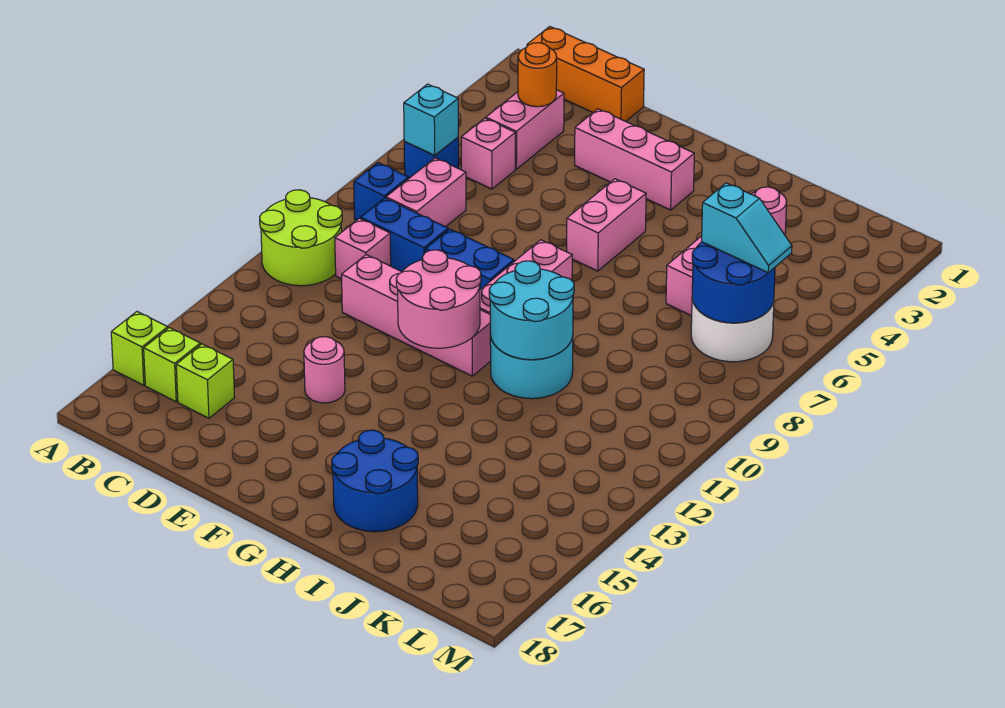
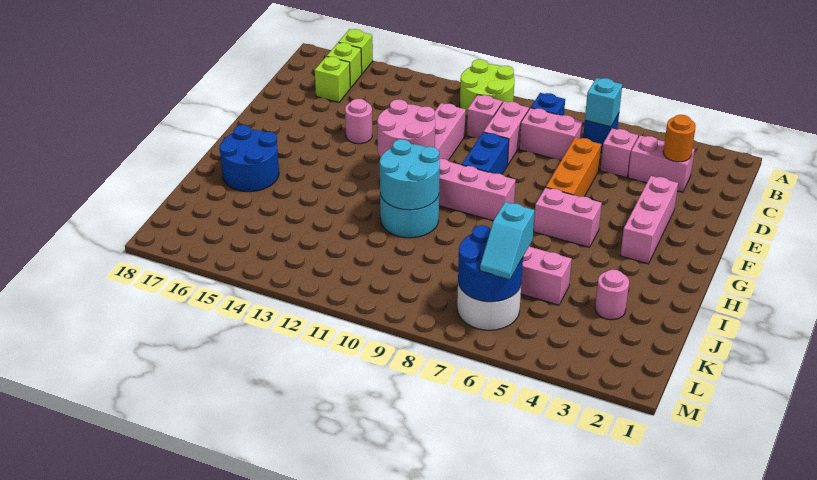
orange brick B1:D1 level 1 -> orange brick D6:F6 level 1
blue brick C9:D9 level 1 -> pink brick C9:D9 level 1

